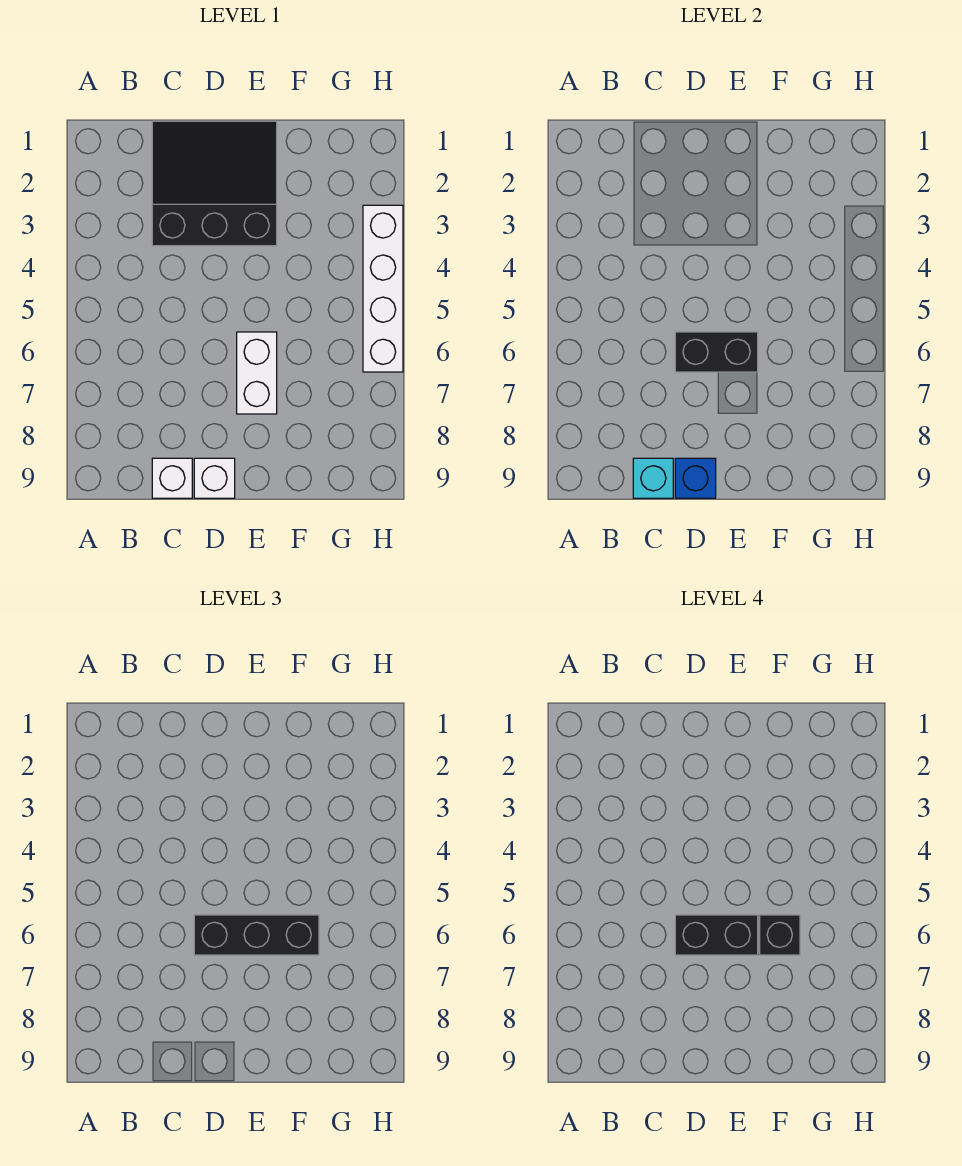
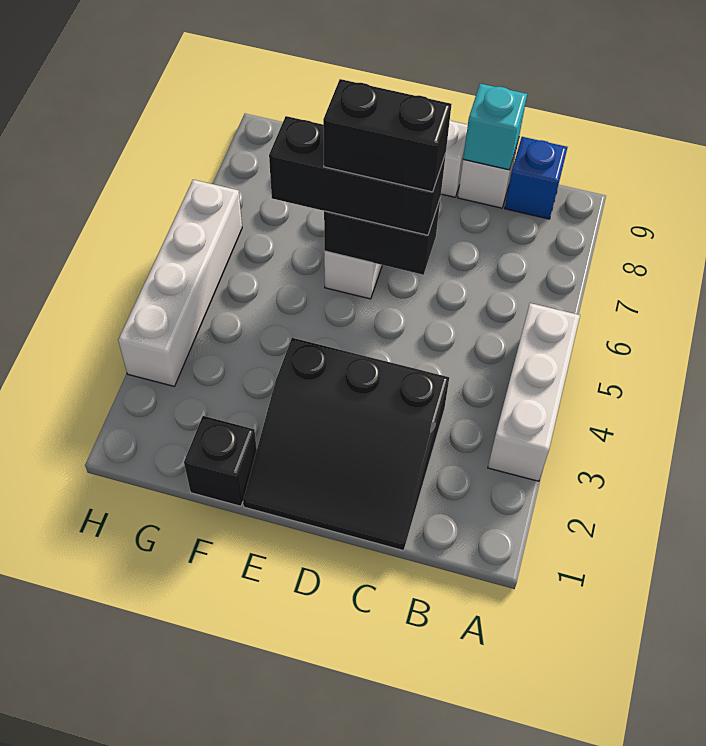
none -> white brick A3:A5 level 1
blue brick D9 level 2 -> blue brick B9 level 1
black brick F6 level 4 -> black brick F1 level 1

